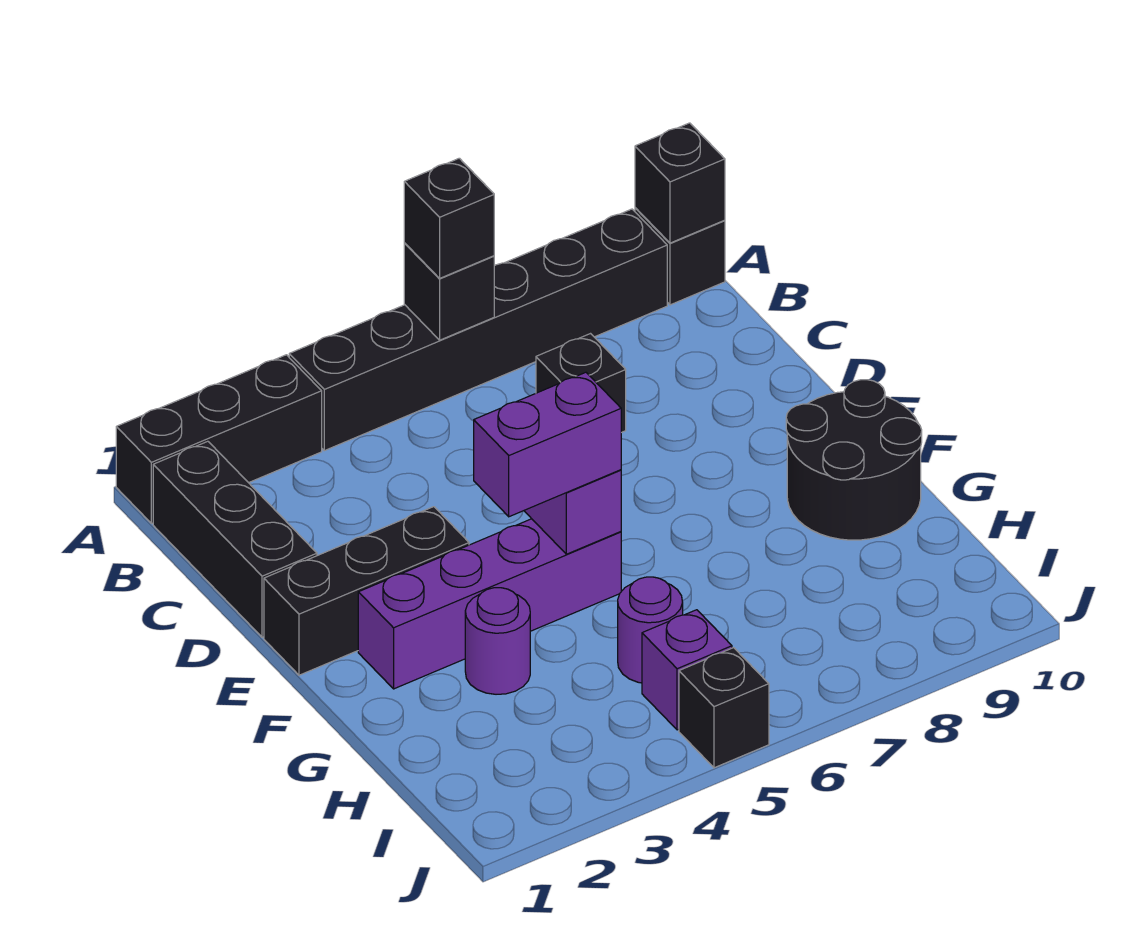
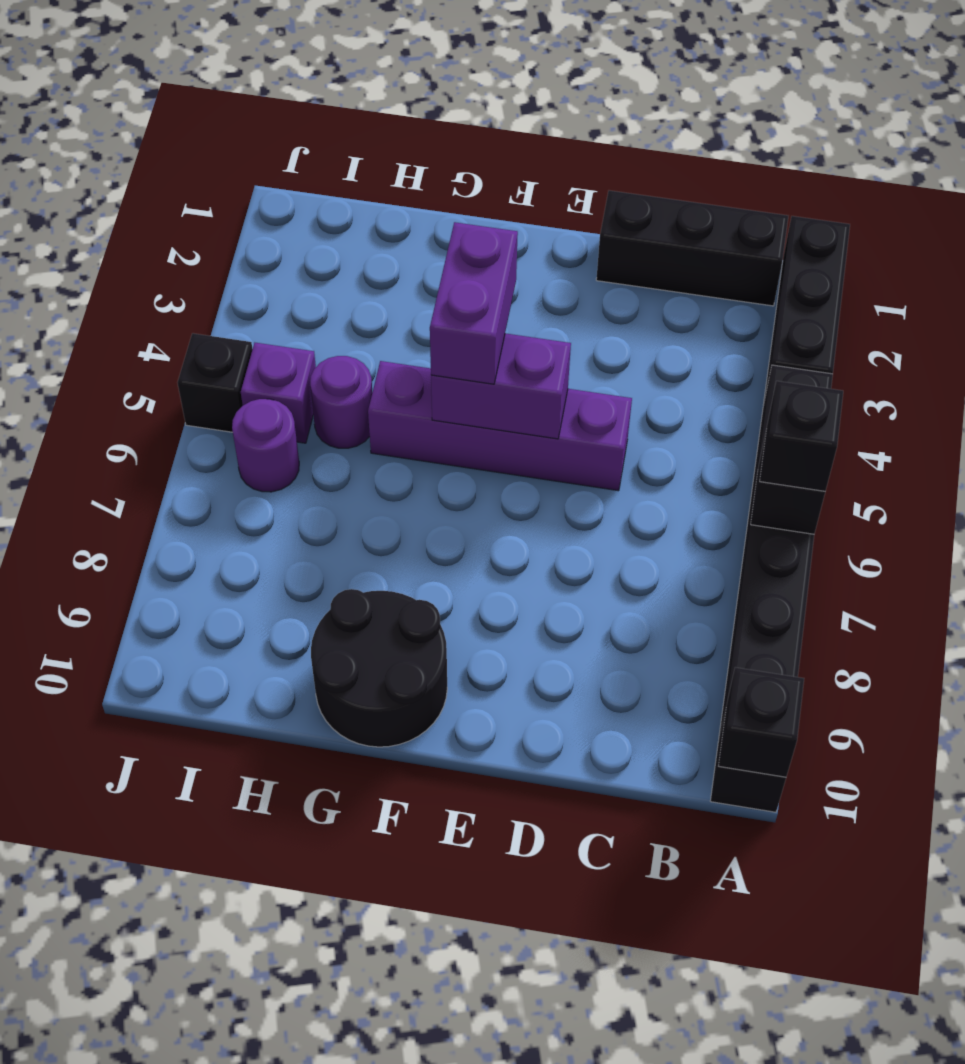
black brick C7 level 1 -> none
black brick E1:E3 level 1 -> none
purple brick F2:F5 level 1 -> purple brick D5:G5 level 1
purple round brick G3 level 1 -> purple round brick I6 level 1

